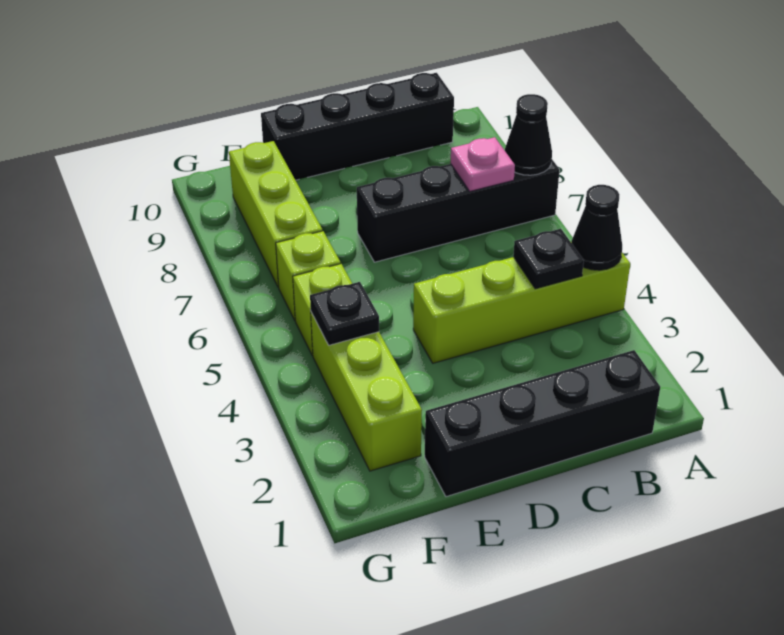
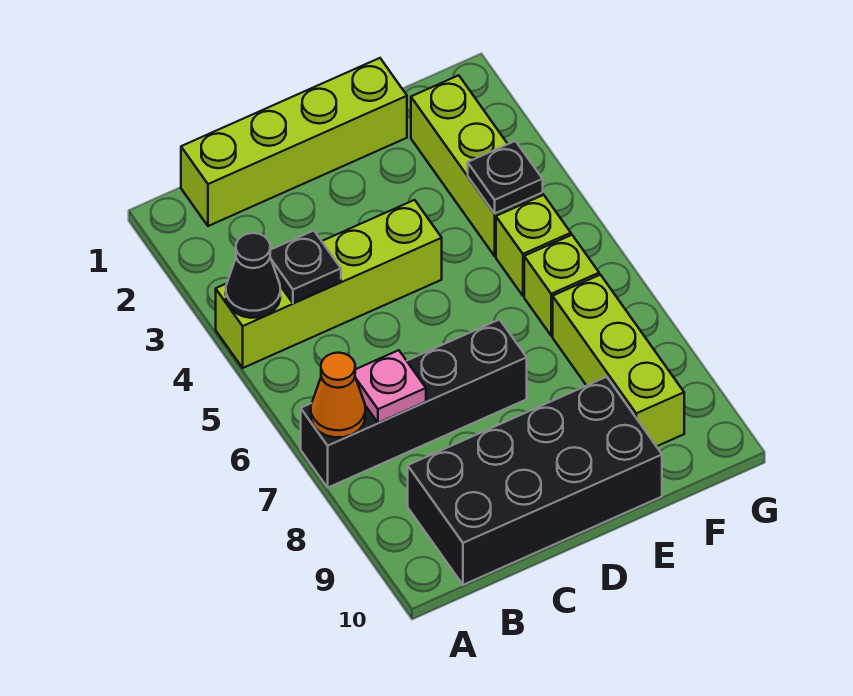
black cone A7 level 2 -> orange cone A7 level 2
black brick B1:E1 level 1 -> lime brick B1:E1 level 1
black brick B10:E10 level 1 -> black brick B9:E10 level 1

